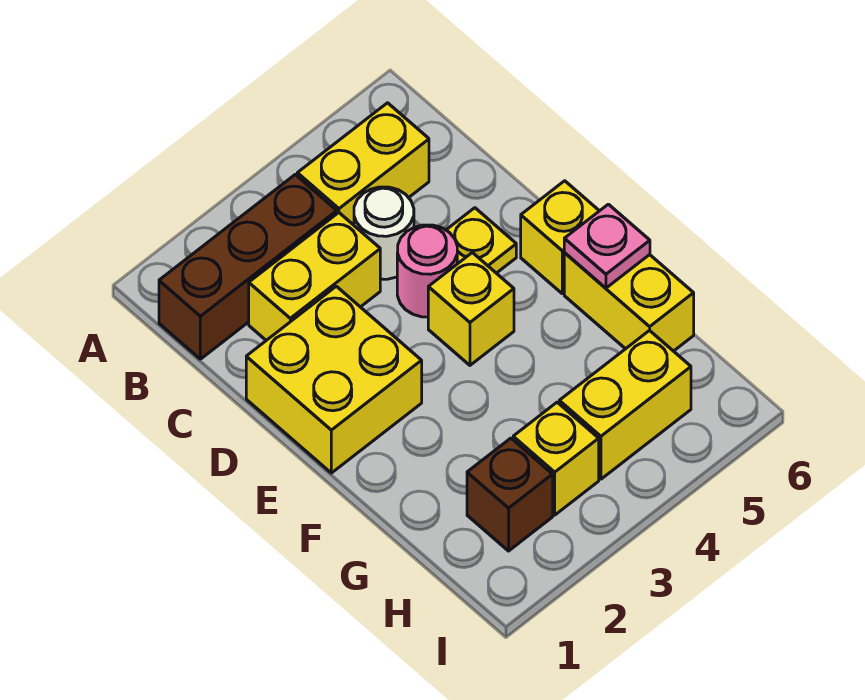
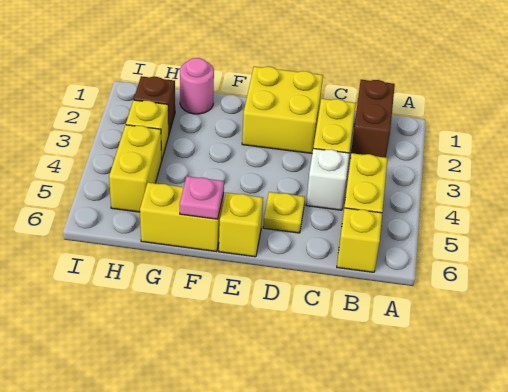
brown brick B1:B3 level 1 -> brown brick B1:B2 level 1
white round brick C4 level 1 -> white brick C4 level 1
pink round brick D4 level 1 -> pink round brick G1 level 1
yellow brick E4 level 1 -> yellow brick B6 level 1

